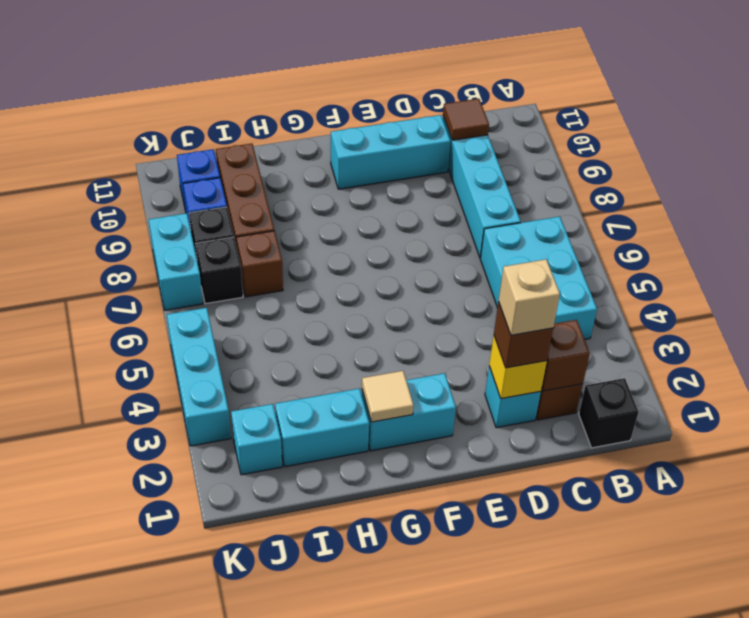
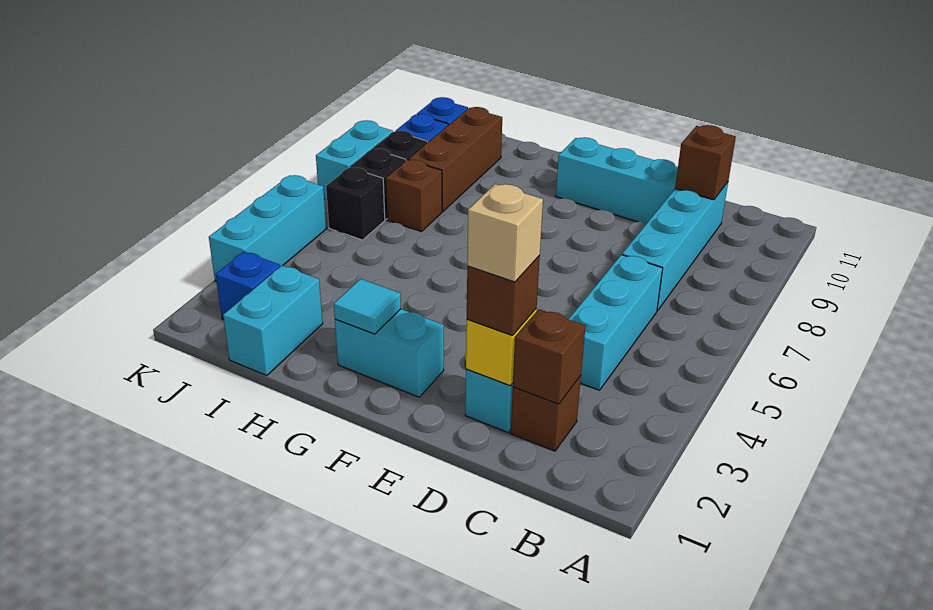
black brick B1 level 1 -> black brick J6 level 1
cyan brick B4:C6 level 1 -> cyan brick C4:C6 level 1
brown tile C10 level 2 -> brown brick C10 level 2
tan tile G2 level 2 -> cyan tile G2 level 2
cyan brick H2:I2 level 1 -> cyan brick I1:I2 level 1
cyan brick J2 level 1 -> blue brick J2 level 1

